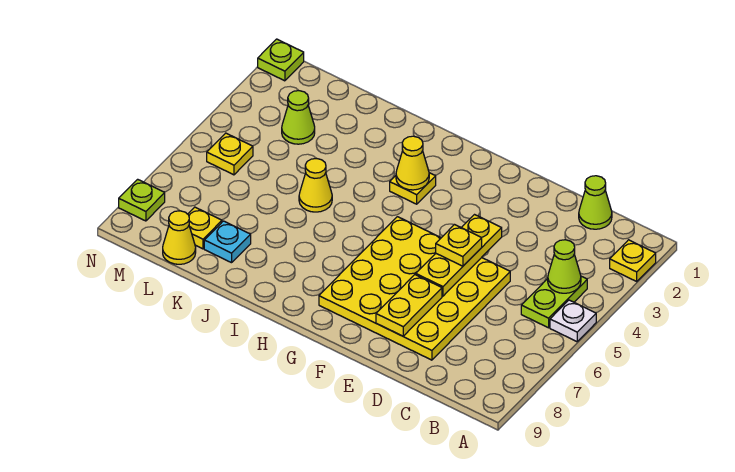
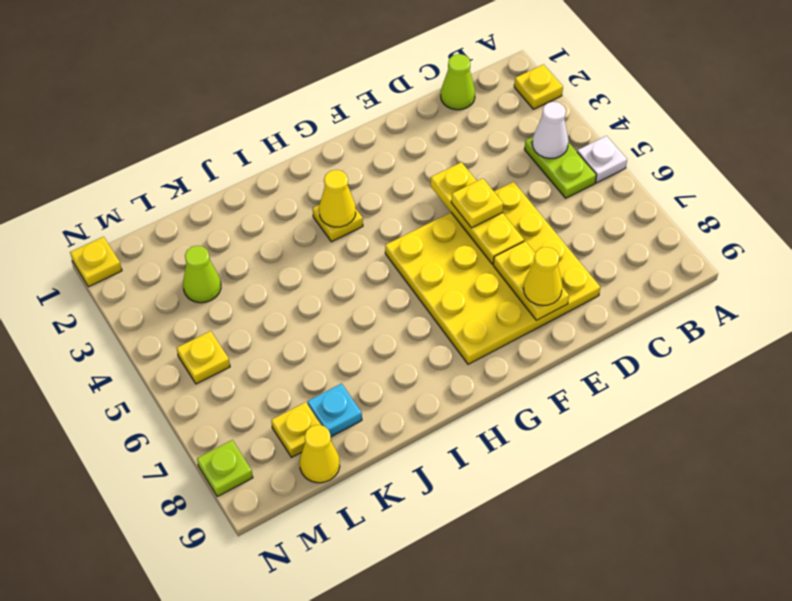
lime cone B4 level 2 -> white cone B4 level 2
yellow cone J5 level 1 -> yellow cone E8 level 3
lime plate N1 level 1 -> yellow plate N1 level 1

